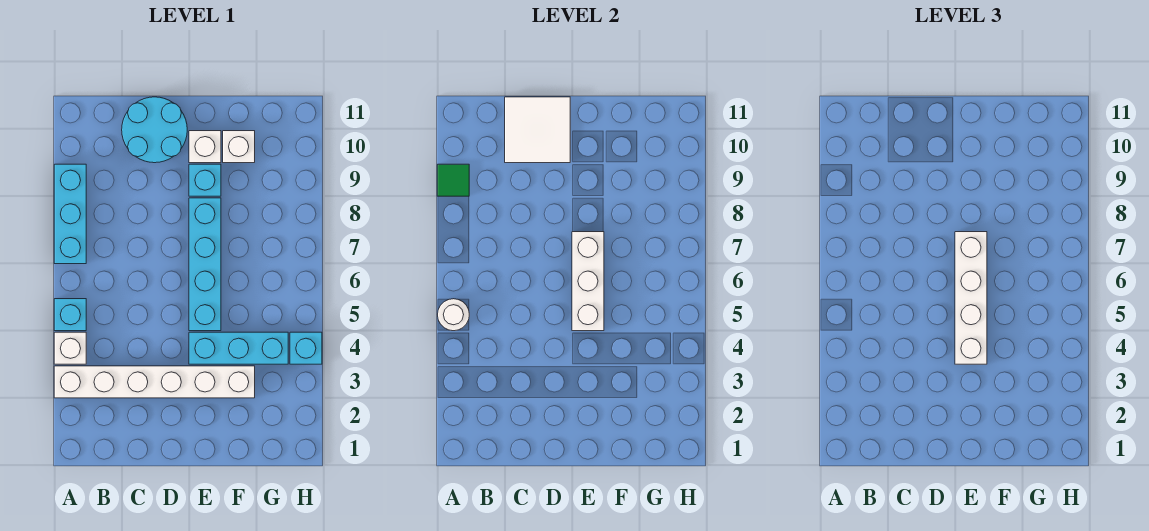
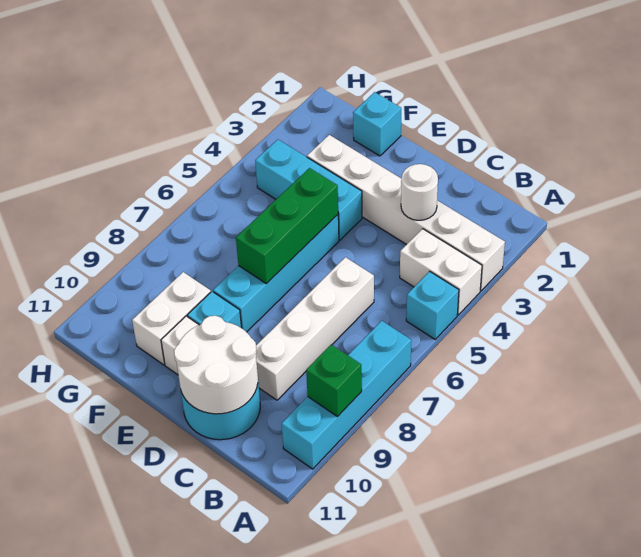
white brick A4 level 1 -> white brick A4:B4 level 1
white round brick A5 level 2 -> white round brick C3 level 2
cyan brick A7:A9 level 1 -> cyan brick A7:A10 level 1
green tile A9 level 2 -> green brick A9 level 2
white tile C10:D11 level 2 -> white round brick C10:D11 level 2
white brick E4:E7 level 3 -> white brick C6:C9 level 1
white brick E5:E7 level 2 -> green brick E5:E7 level 2
white brick F10 level 1 -> white brick F9:F10 level 1
cyan brick H4 level 1 -> cyan brick F1 level 1

